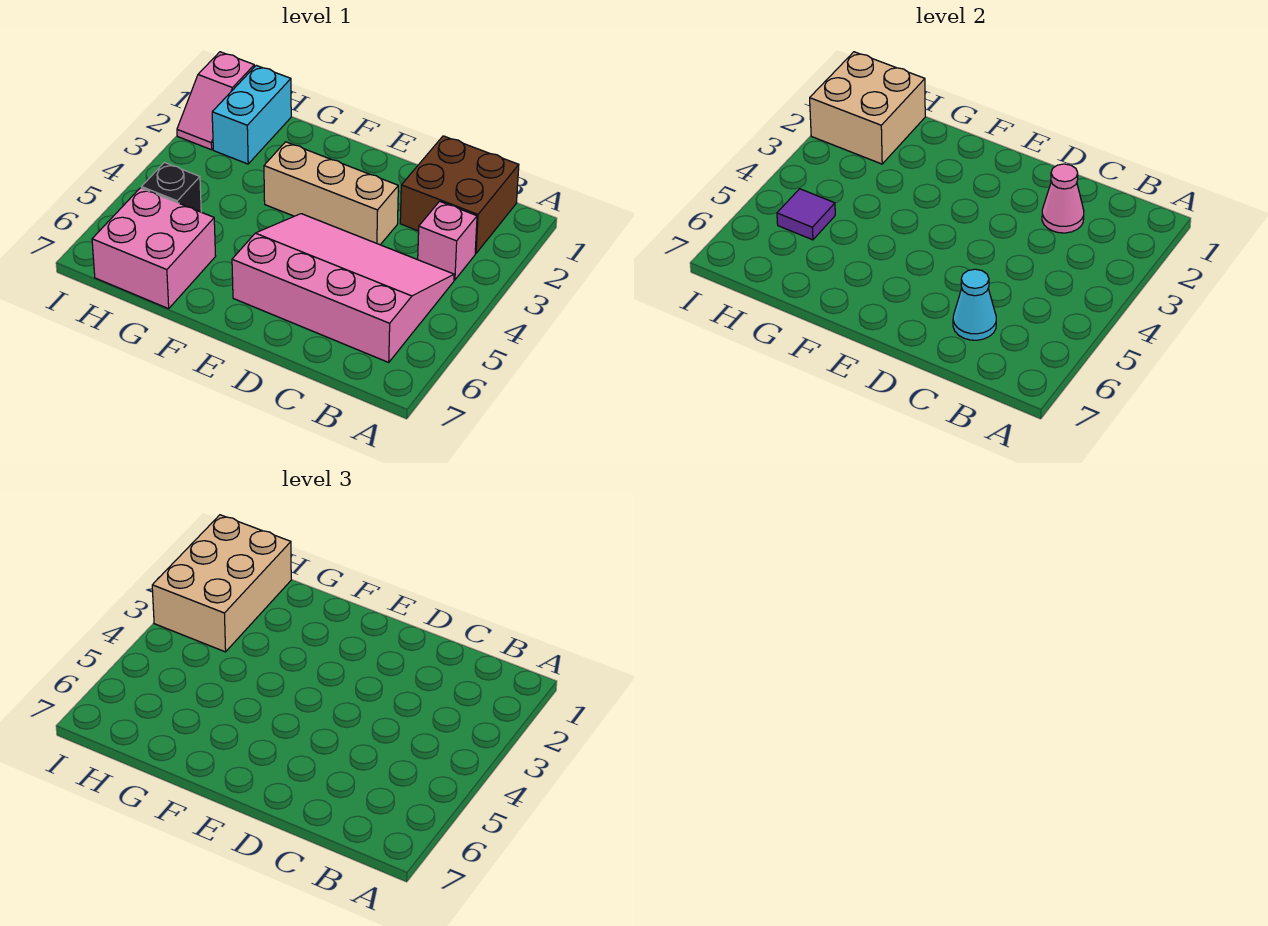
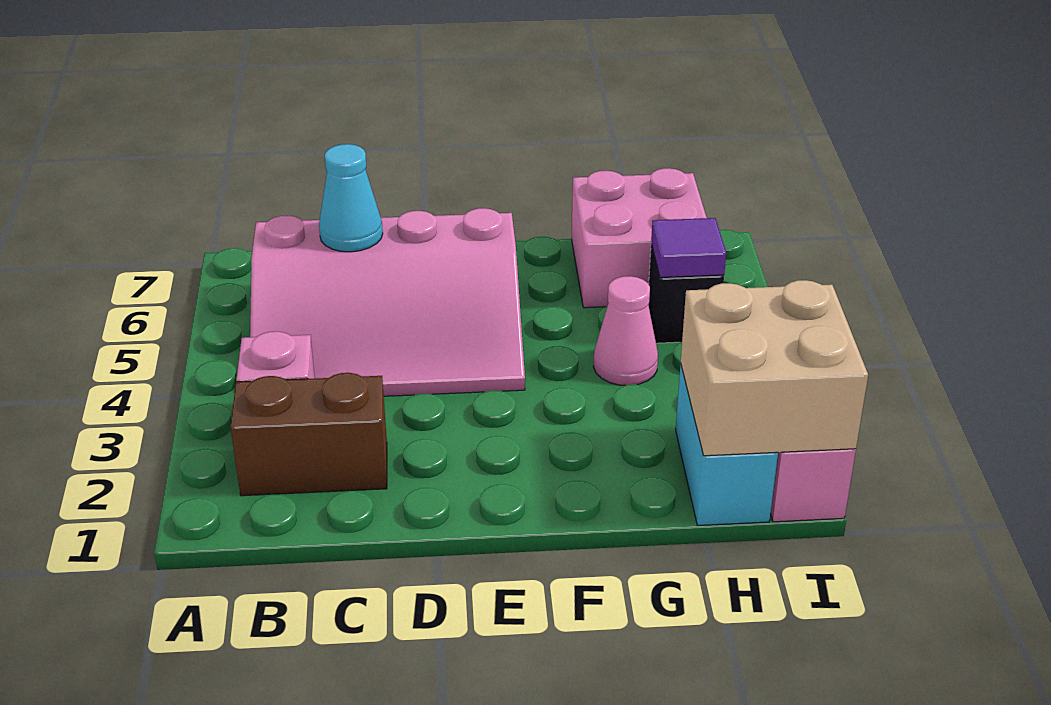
brown brick B1:C2 level 1 -> brown brick B2:C2 level 1
pink cone C2 level 2 -> pink cone G4 level 1
tan brick D3:F3 level 1 -> none
tan brick H1:I3 level 3 -> none

